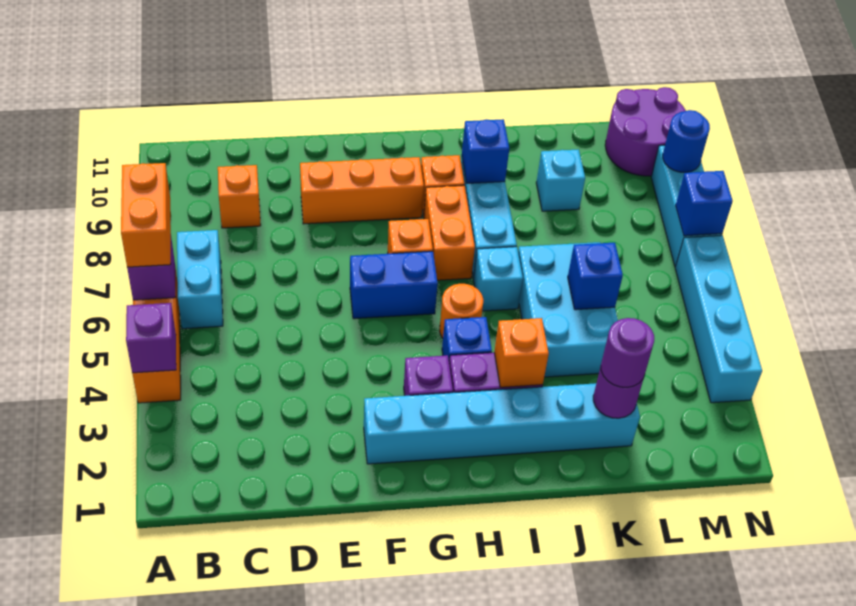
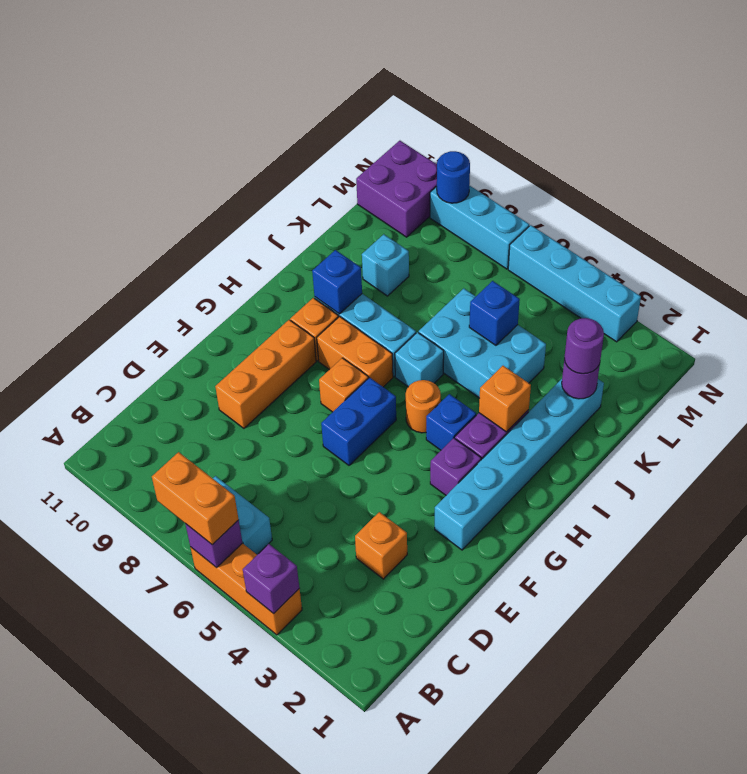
orange brick C9 level 1 -> orange brick D3 level 1
purple round brick M10:N11 level 1 -> purple brick M10:N11 level 1
blue brick N7 level 2 -> none

